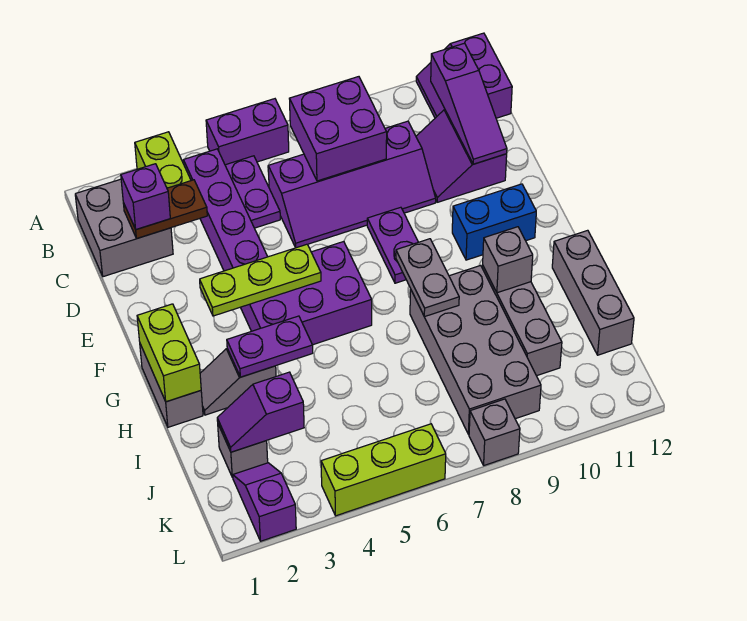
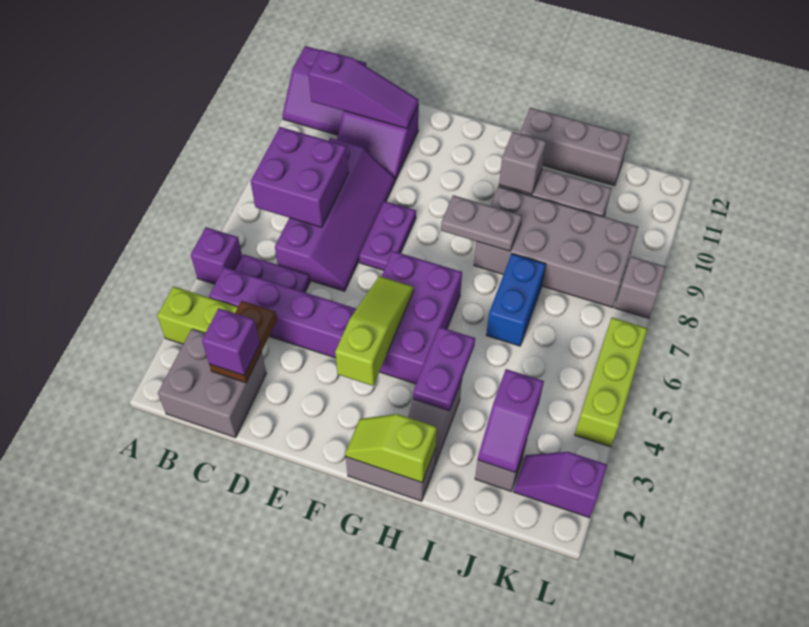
purple brick A5:A6 level 1 -> purple brick A5 level 1
purple plate E8:F8 level 1 -> purple plate E7:E8 level 1
lime plate F3:F5 level 2 -> lime slope F3:F5 level 2 top 3
blue brick F10:F11 level 1 -> blue brick I6:I7 level 1
lime brick G1:H1 level 2 -> lime slope G1:H1 level 2 top H

